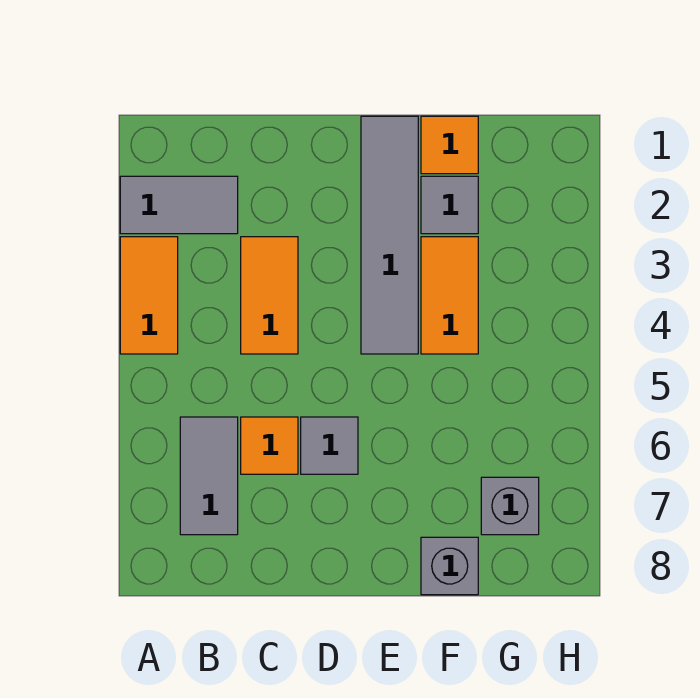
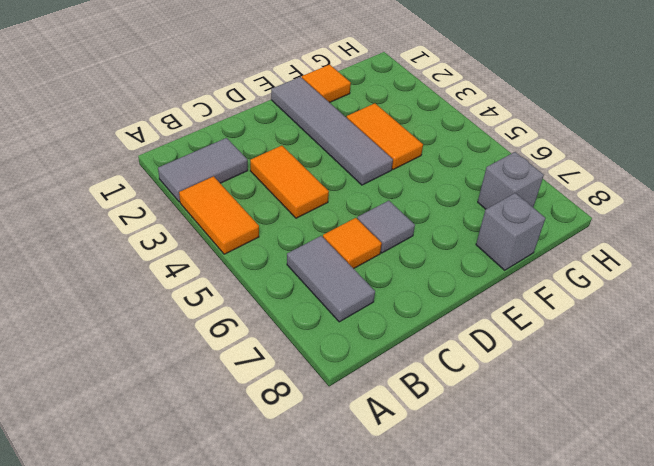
grey tile F2 level 1 -> none

